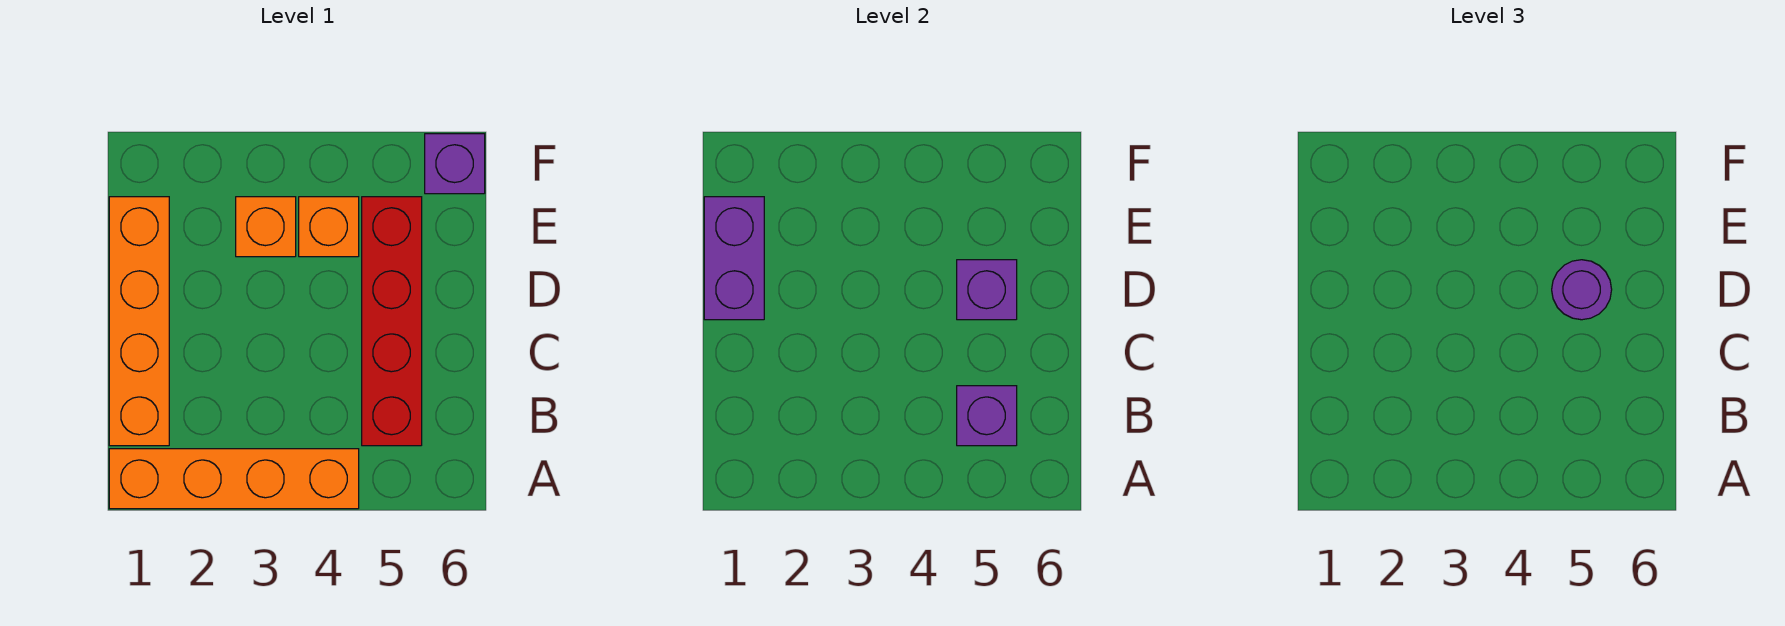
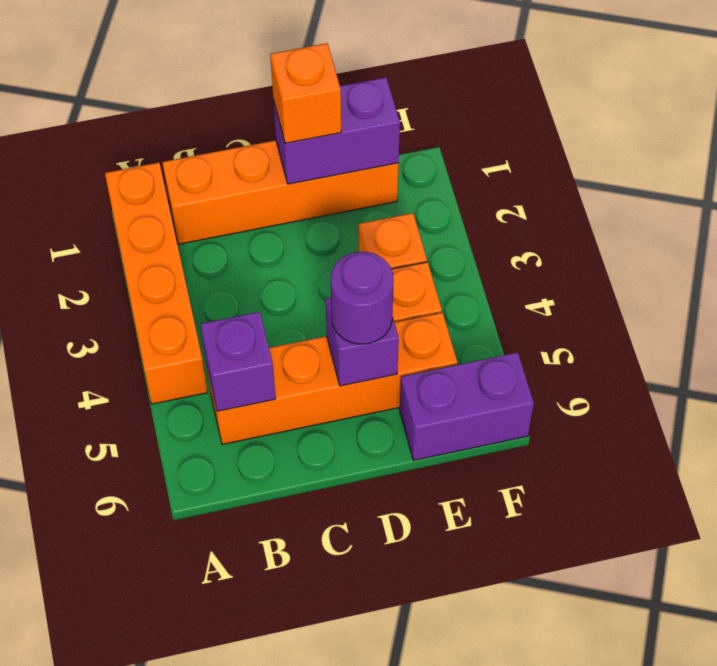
red brick B5:E5 level 1 -> orange brick B5:E5 level 1
none -> orange brick D1 level 3
purple brick F6 level 1 -> purple brick E6:F6 level 1

